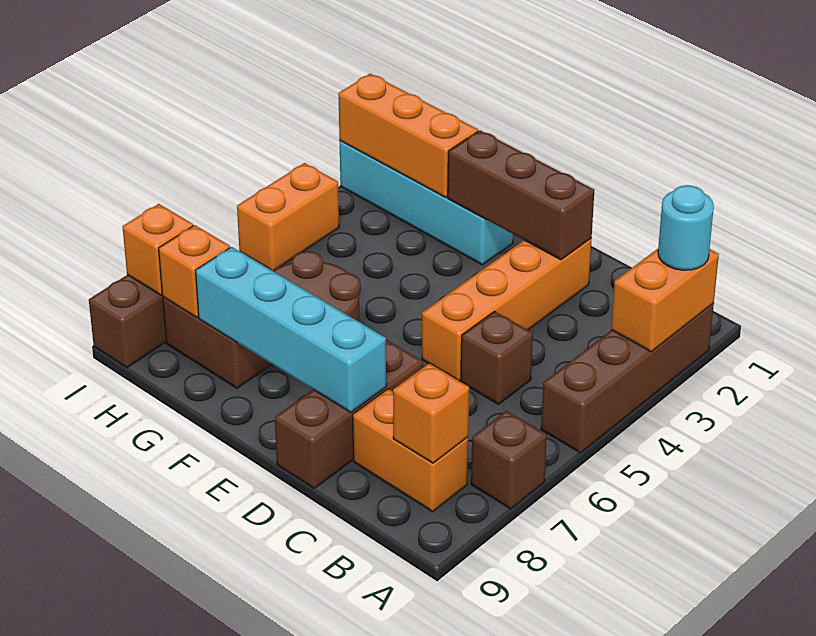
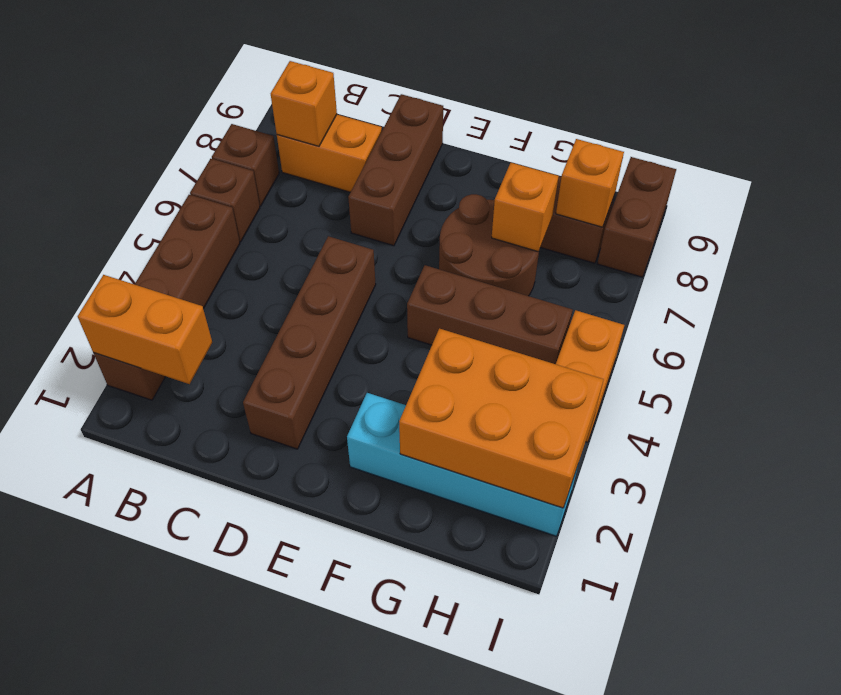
orange brick A2:A3 level 2 -> orange brick A2:B2 level 2
cyan round brick A2 level 3 -> none
brown brick C5 level 1 -> brown brick A6 level 1
orange brick D2:D5 level 1 -> brown brick D2:D5 level 1
brown brick D2:F2 level 2 -> brown brick F5:H5 level 1
cyan brick D8:G8 level 2 -> none
orange brick G2:I2 level 2 -> orange brick G2:I3 level 2
orange brick I8 level 2 -> orange brick G7 level 2

